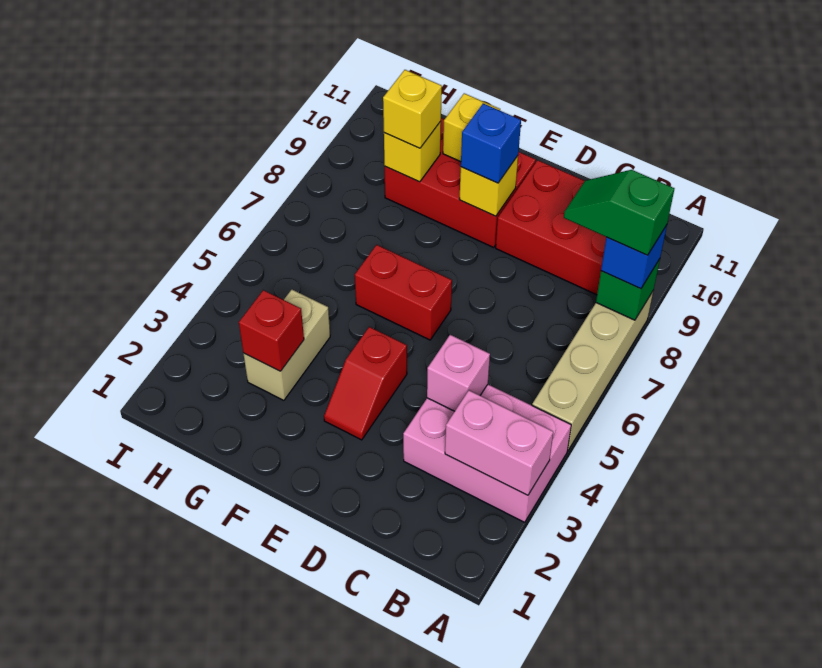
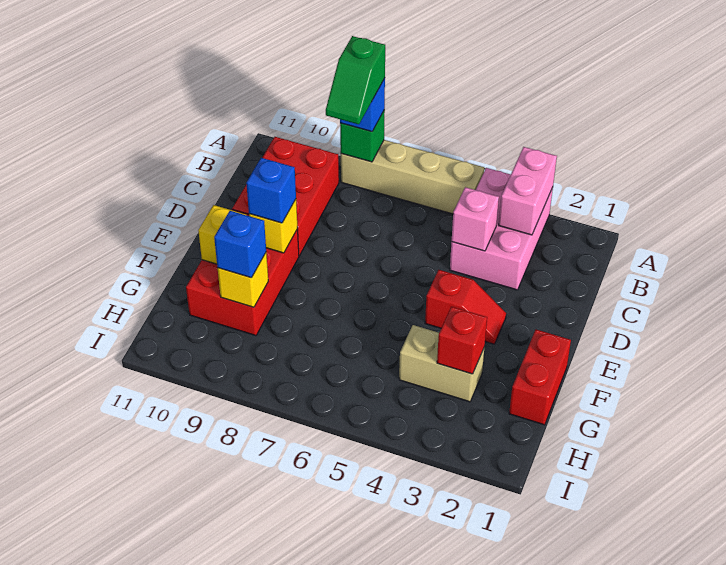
red brick E6:F6 level 1 -> red brick F1:G1 level 1
yellow brick G9 level 3 -> blue brick G9 level 3

